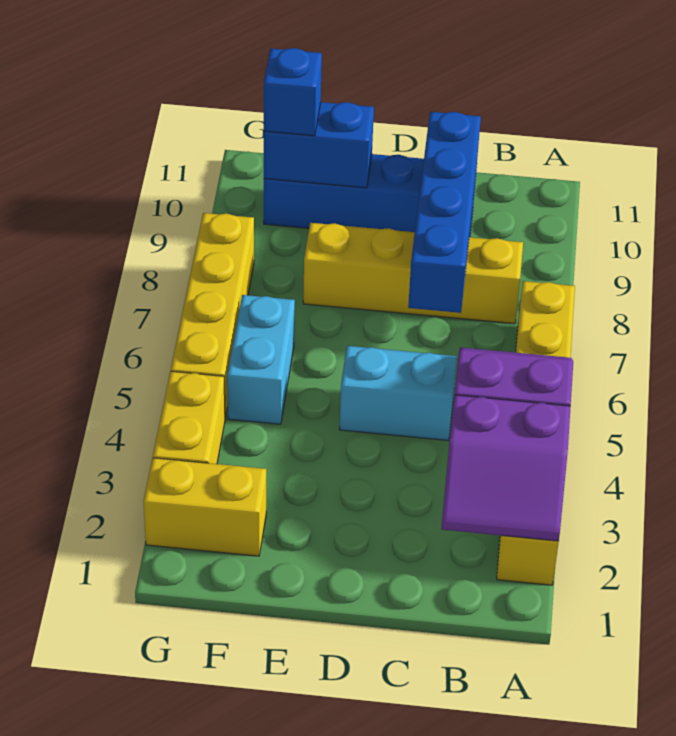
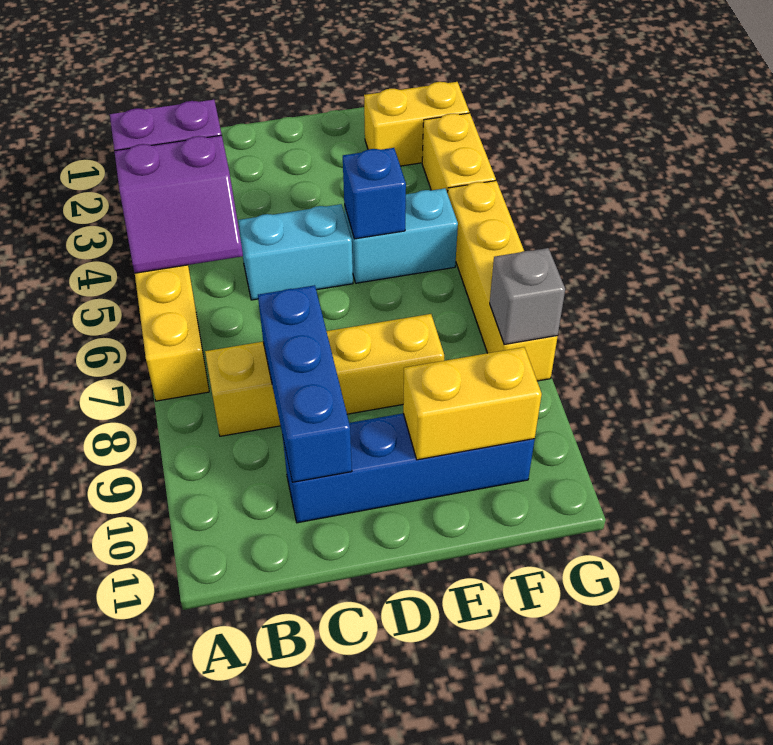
blue brick C7:C10 level 2 -> blue brick C8:C10 level 2
blue brick E10:F10 level 2 -> yellow brick E10:F10 level 2
cyan brick F5:F6 level 1 -> cyan brick E5:F5 level 1
blue brick F10 level 3 -> blue brick E5 level 2
none -> grey brick G8 level 2

